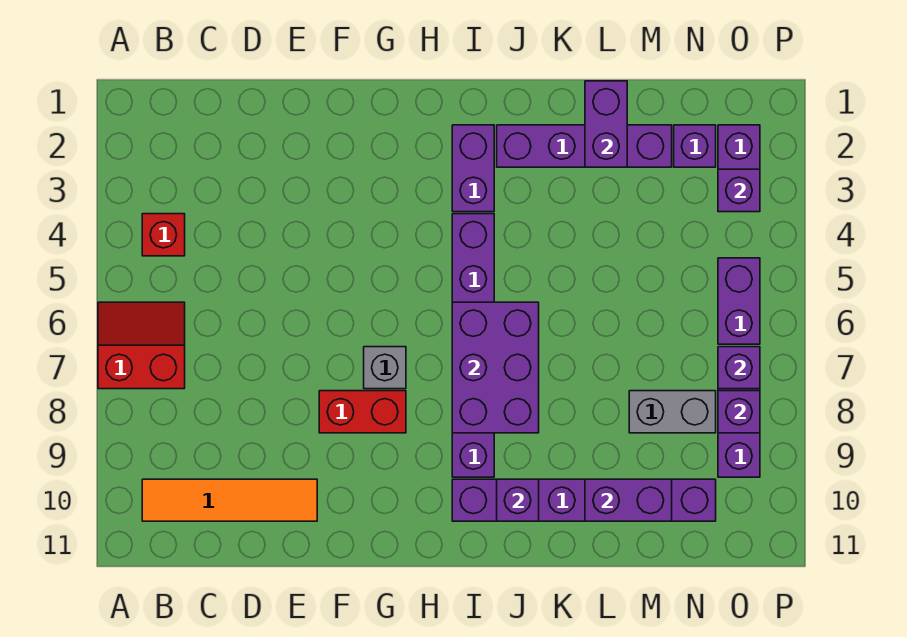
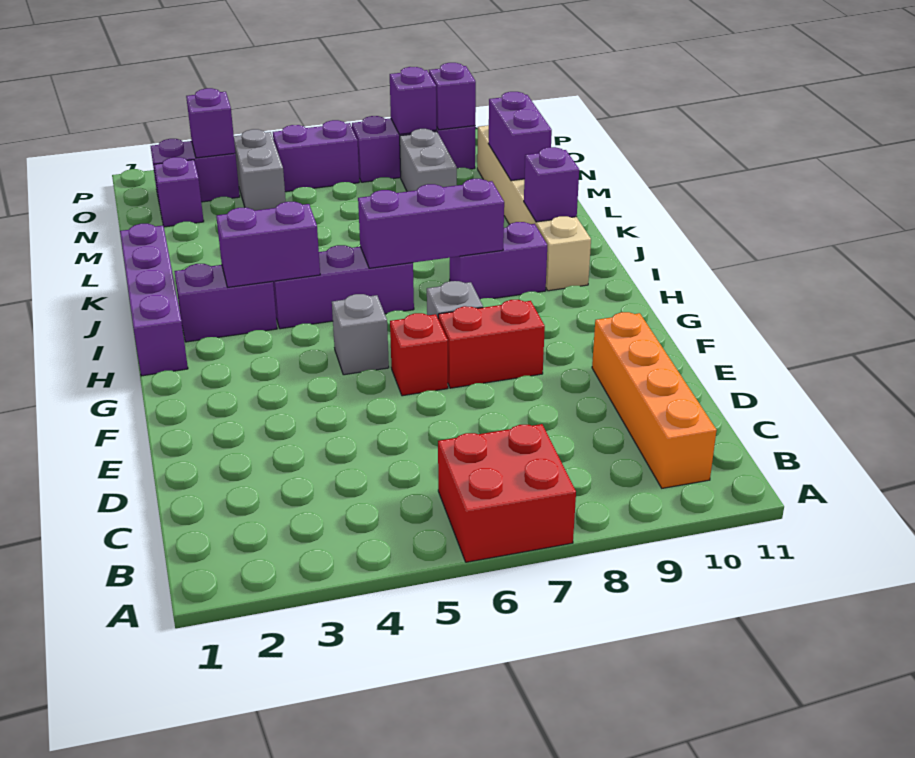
red slope A6:B7 level 1 top 7 -> red brick A6:B7 level 1
red brick B4 level 1 -> red brick F6 level 1
orange tile B10:E10 level 1 -> orange brick B10:E10 level 1
red brick F8:G8 level 1 -> red brick F7:F8 level 1
none -> grey brick G5 level 1
purple brick I6:J8 level 2 -> purple brick I6:I8 level 2
purple brick I10:N10 level 1 -> tan brick I10:N10 level 1
purple brick J2:M2 level 1 -> purple brick H1:K1 level 1
purple brick L1:L2 level 2 -> purple brick I3:I4 level 2
none -> grey brick N4:O4 level 1
purple brick O7 level 2 -> purple brick O9 level 2

